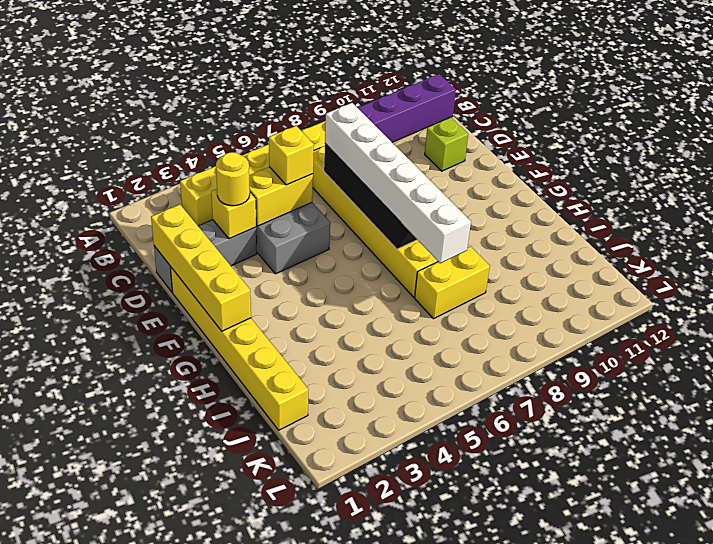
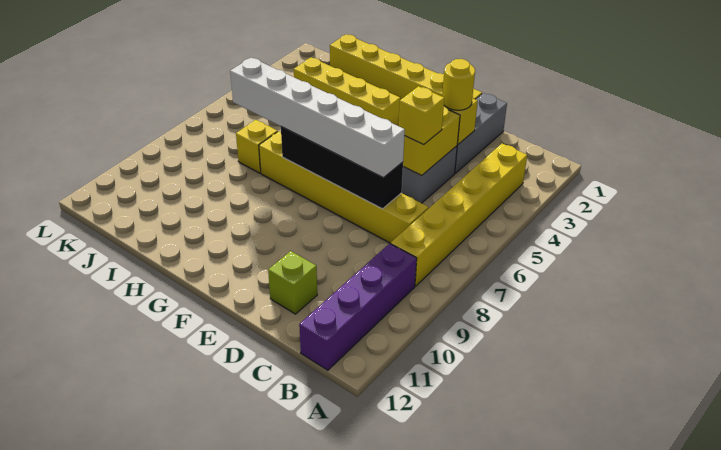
yellow brick D1:G1 level 2 -> yellow brick G3:J3 level 1
yellow brick I7:I8 level 1 -> yellow brick I7 level 1

